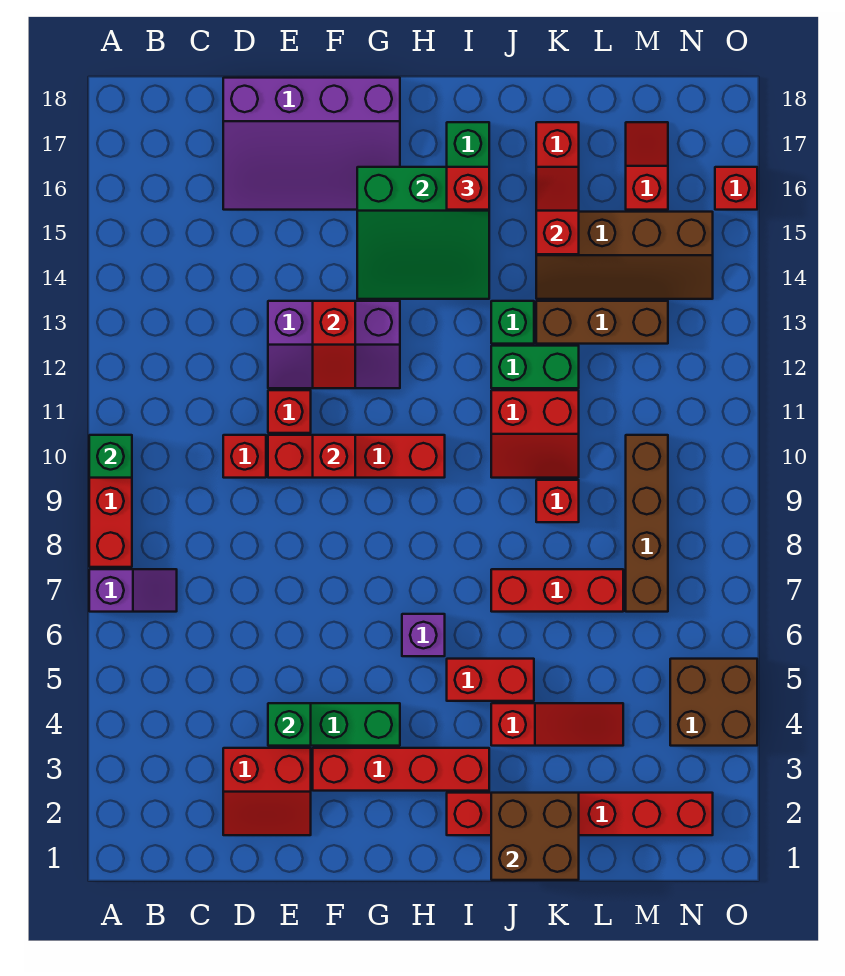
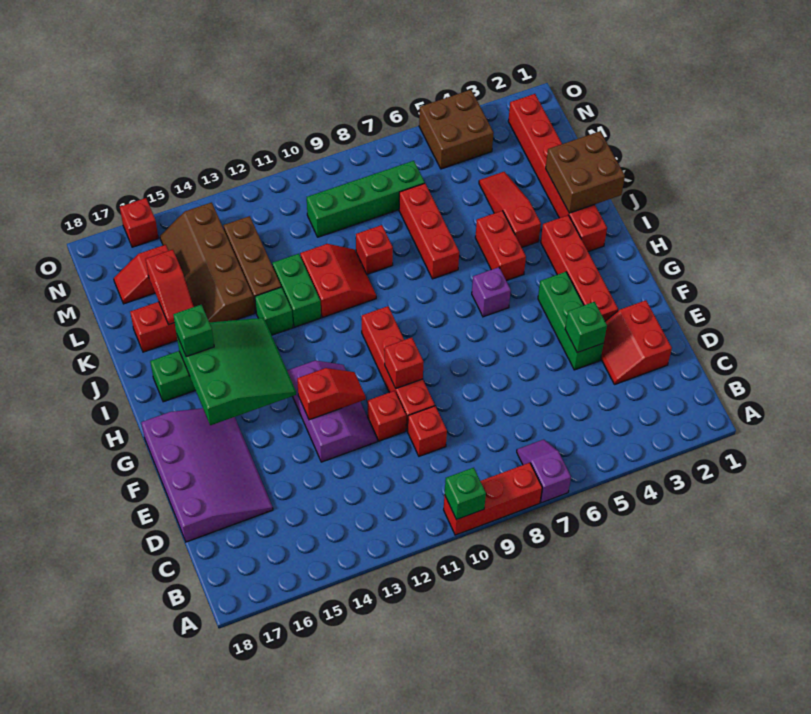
red slope D2:E3 level 1 top 3 -> red slope D2:E3 level 1 top 2
red brick I16 level 3 -> green brick I16 level 3
brown slope K14:N15 level 1 top 15 -> brown slope K14:N15 level 1 top 14
red slope K15:K16 level 2 top 15 -> red slope K16:L16 level 2 top L
brown brick M7:M10 level 1 -> green brick M7:M10 level 1

